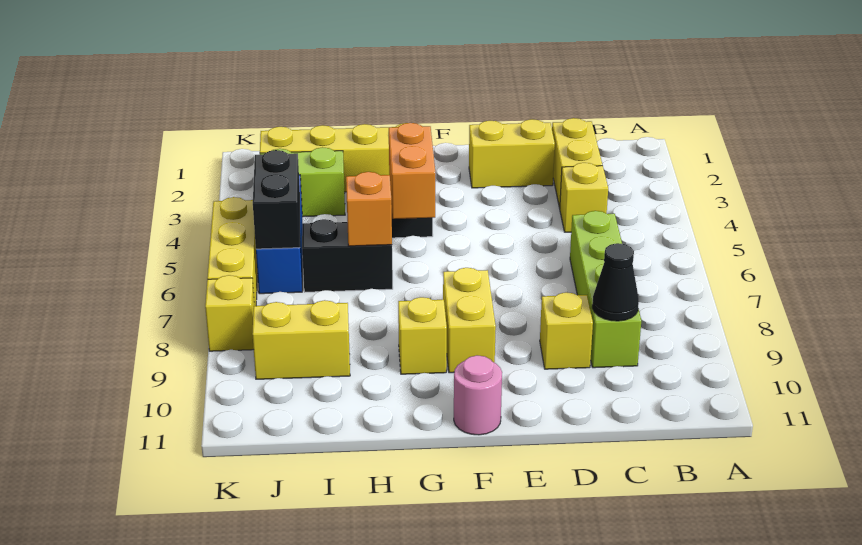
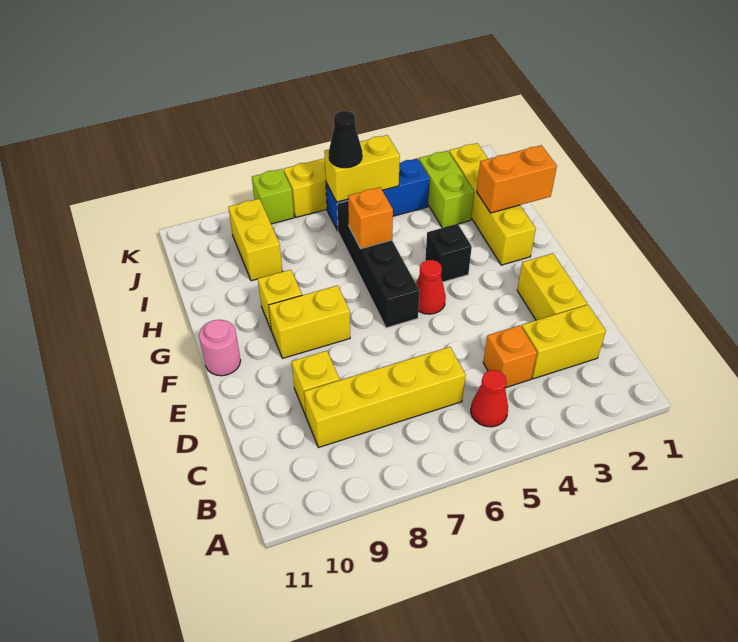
none -> red cone B5 level 1
yellow brick C4 level 1 -> orange brick C4 level 1
lime brick C6:C9 level 1 -> yellow brick C6:C9 level 1
black cone C9 level 2 -> black cone J6 level 3
none -> red cone F5 level 1
orange brick G4:G5 level 2 -> orange brick H1:H2 level 2
black brick H6:I6 level 1 -> black brick F6:I6 level 1
black brick J5:J6 level 2 -> yellow brick J5:J6 level 2
yellow brick K8 level 1 -> lime brick K8 level 1

